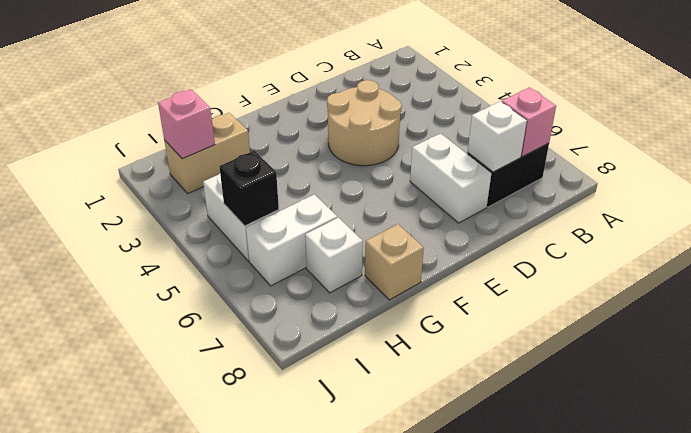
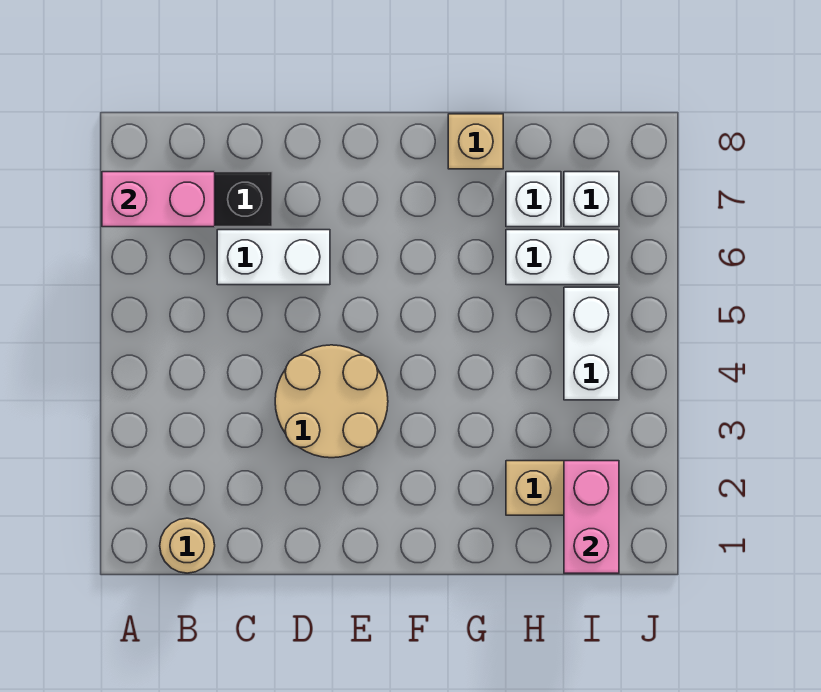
none -> tan round brick B1 level 1
pink brick B7 level 2 -> pink brick A7:B7 level 2
white brick C7 level 2 -> white brick I7 level 1
white brick D6:D7 level 1 -> white brick C6:D6 level 1
pink brick I2 level 2 -> pink brick I1:I2 level 2
black brick I5 level 2 -> none

